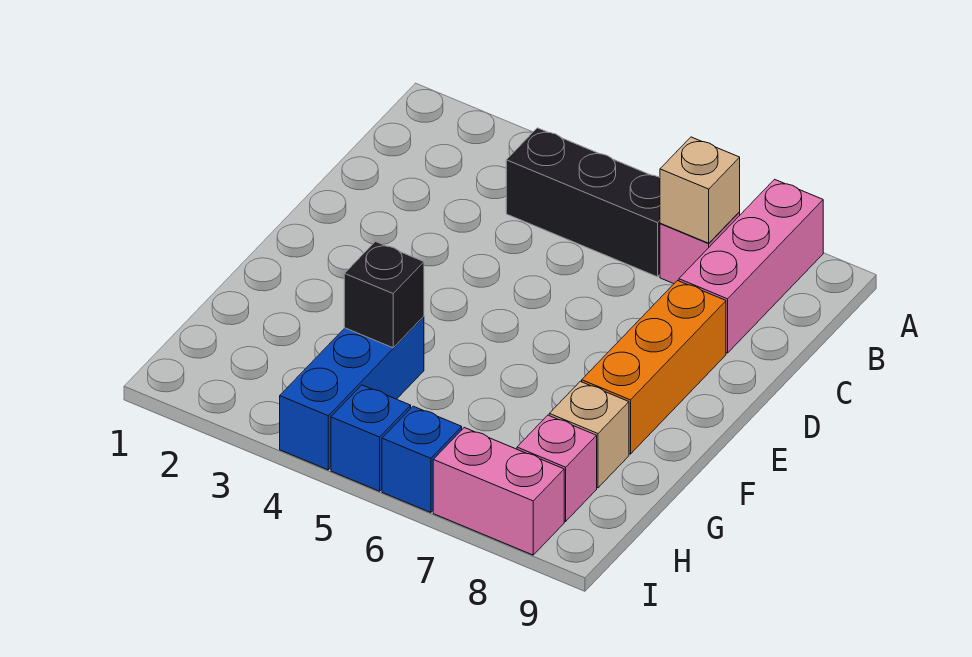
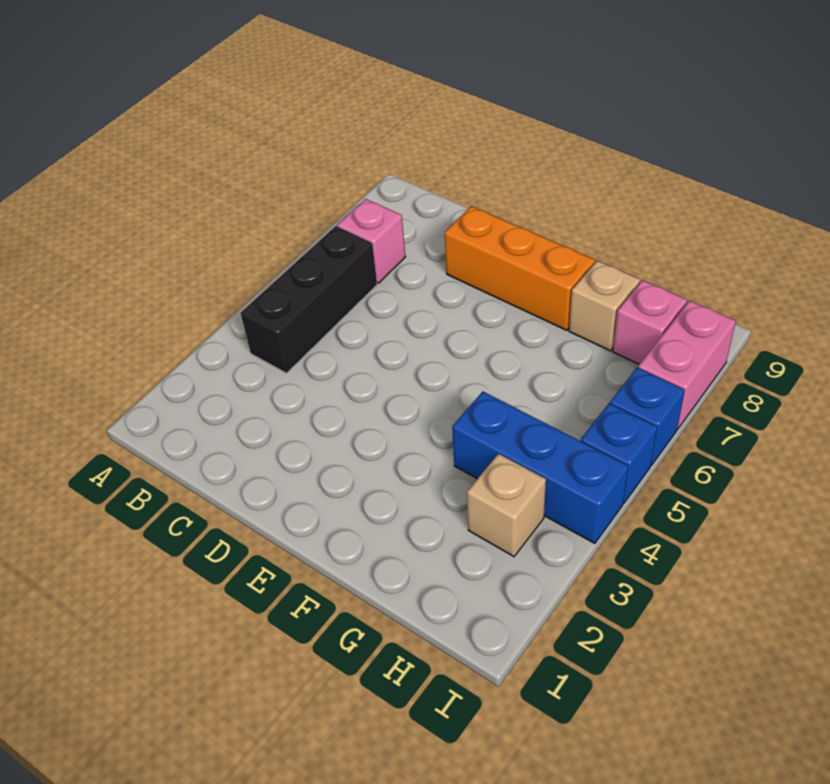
pink brick A8:C8 level 1 -> none
tan brick B7 level 2 -> tan brick H3 level 1
black brick G4 level 2 -> none

